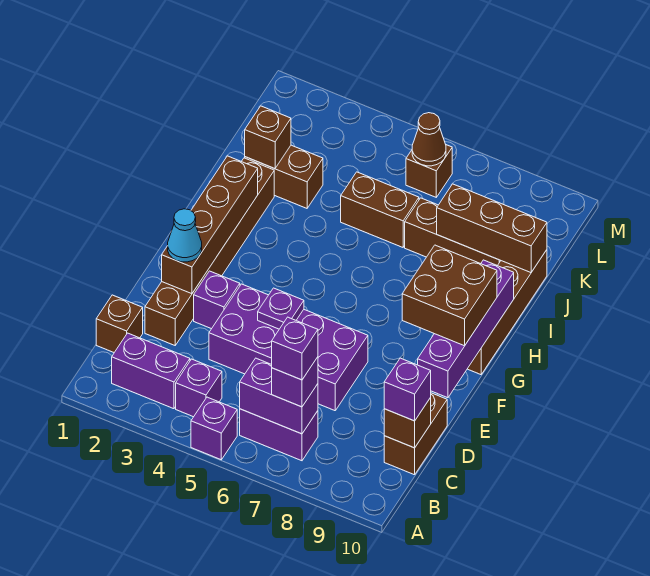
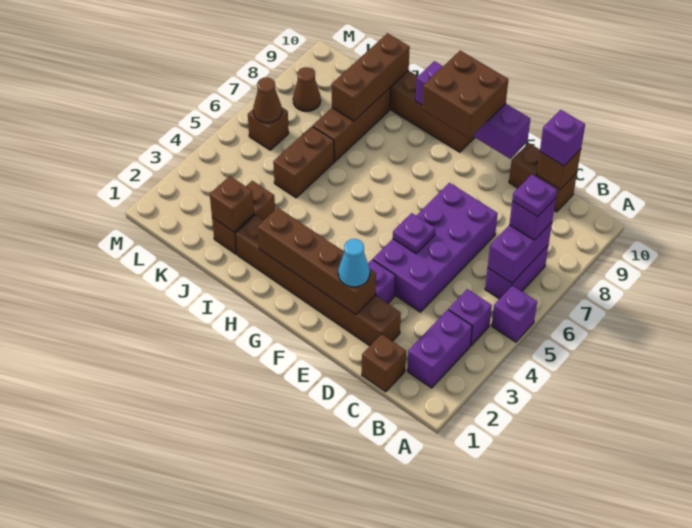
purple brick B7 level 4 -> purple plate B7 level 4
none -> brown cone L8 level 1

